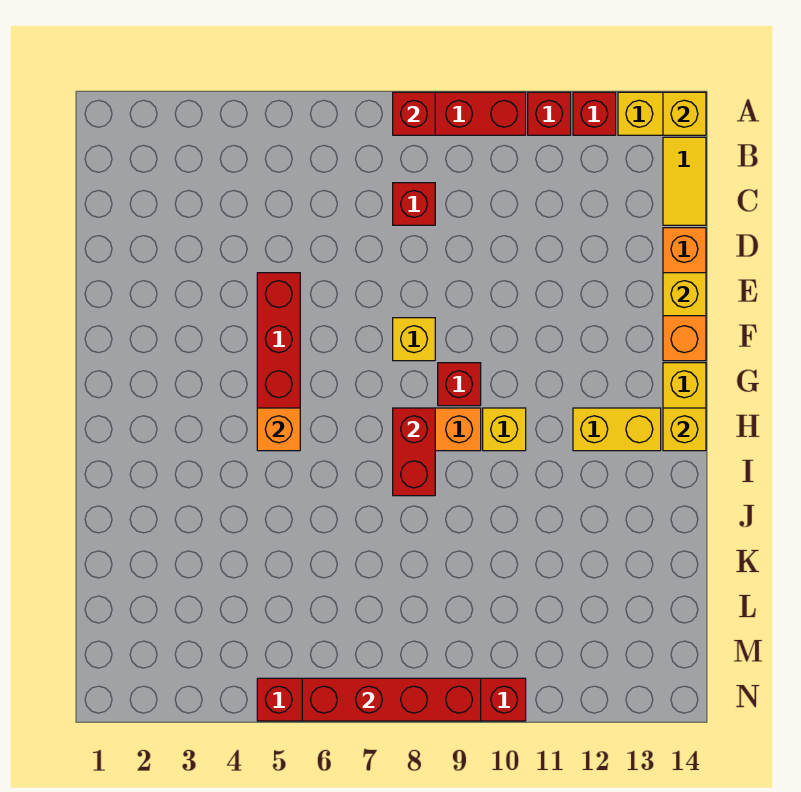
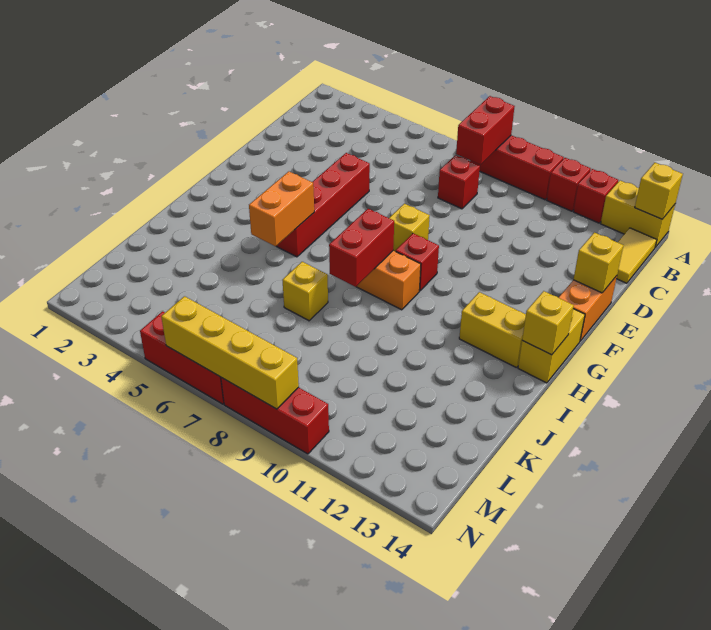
red brick A8 level 2 -> red brick A8:B8 level 2
orange brick D14:F14 level 1 -> orange brick E14:F14 level 1
orange brick H5 level 2 -> orange brick H5:I5 level 2
yellow brick H10 level 1 -> yellow brick J7 level 1
red brick N6:N9 level 2 -> yellow brick N6:N9 level 2

